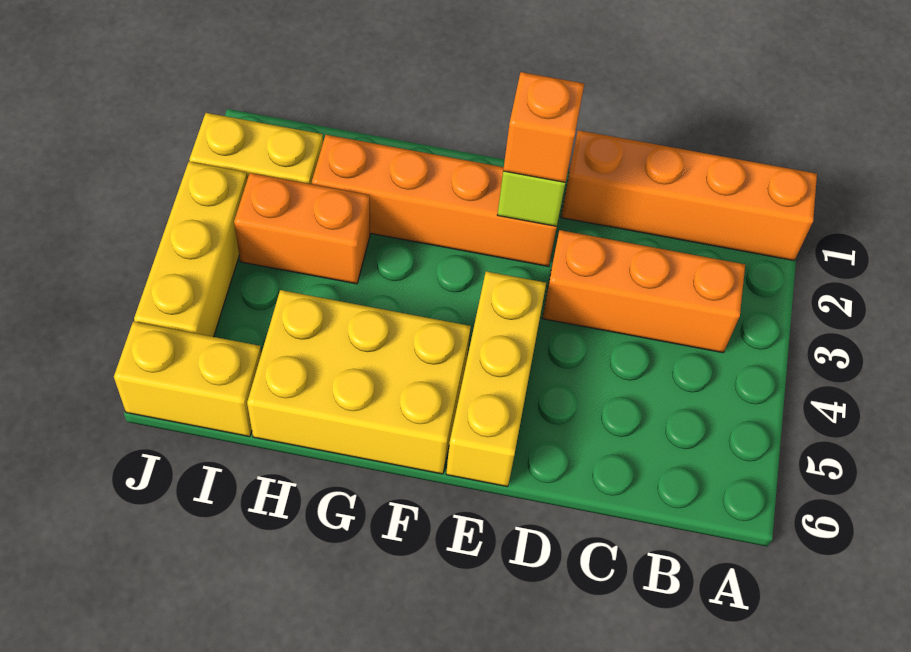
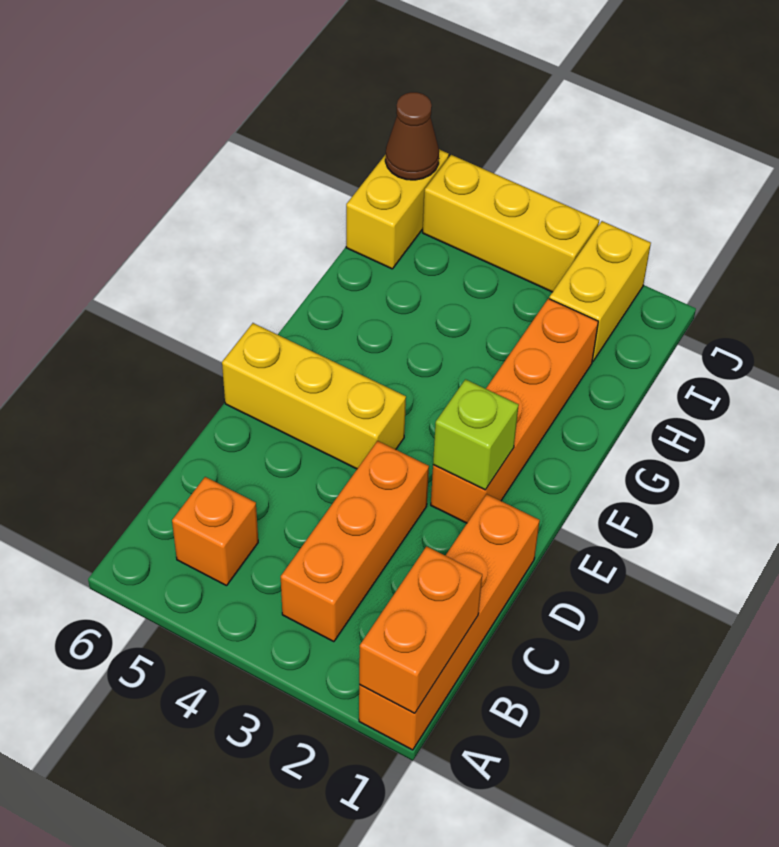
orange brick E2 level 3 -> orange brick B5 level 1
yellow brick F5:H6 level 1 -> none
orange brick H3:I3 level 1 -> orange brick A1:B1 level 2
none -> brown cone J6 level 2

